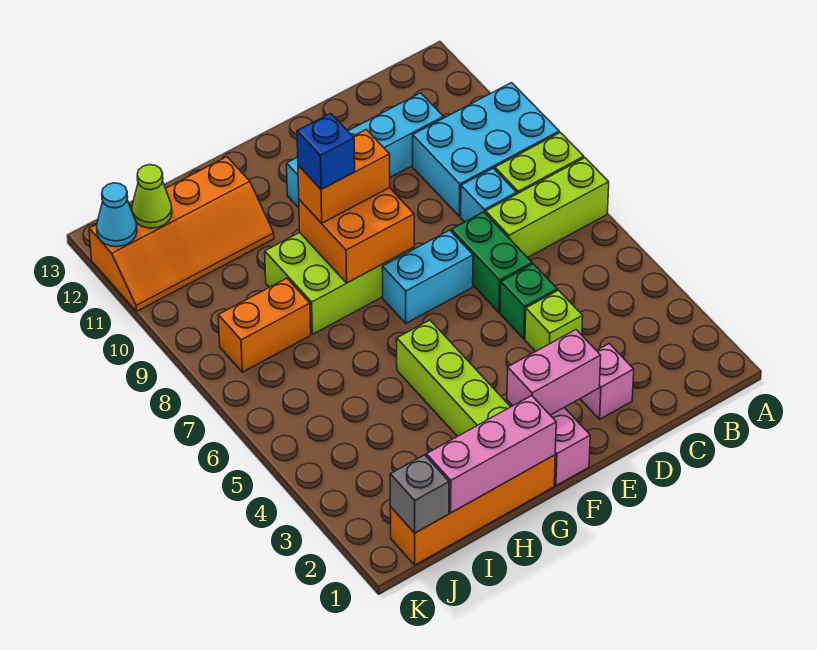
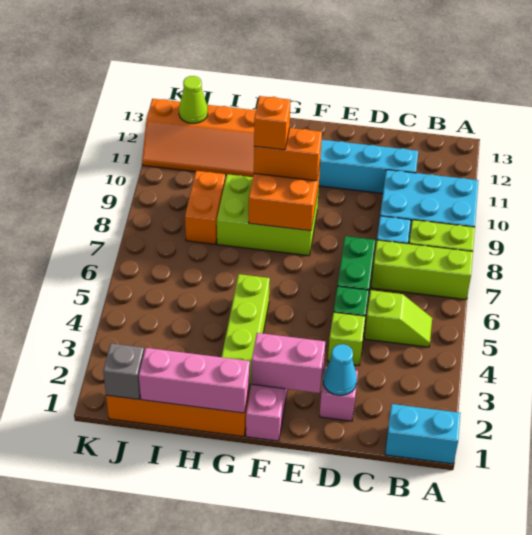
none -> lime slope B5:C5 level 1 top C
cyan brick E7:F7 level 1 -> cyan brick A1:B1 level 1
blue brick G9 level 4 -> orange brick G9 level 4
orange brick I8:J8 level 1 -> orange brick I8:I9 level 1
cyan cone K12 level 2 -> cyan cone D2 level 2

